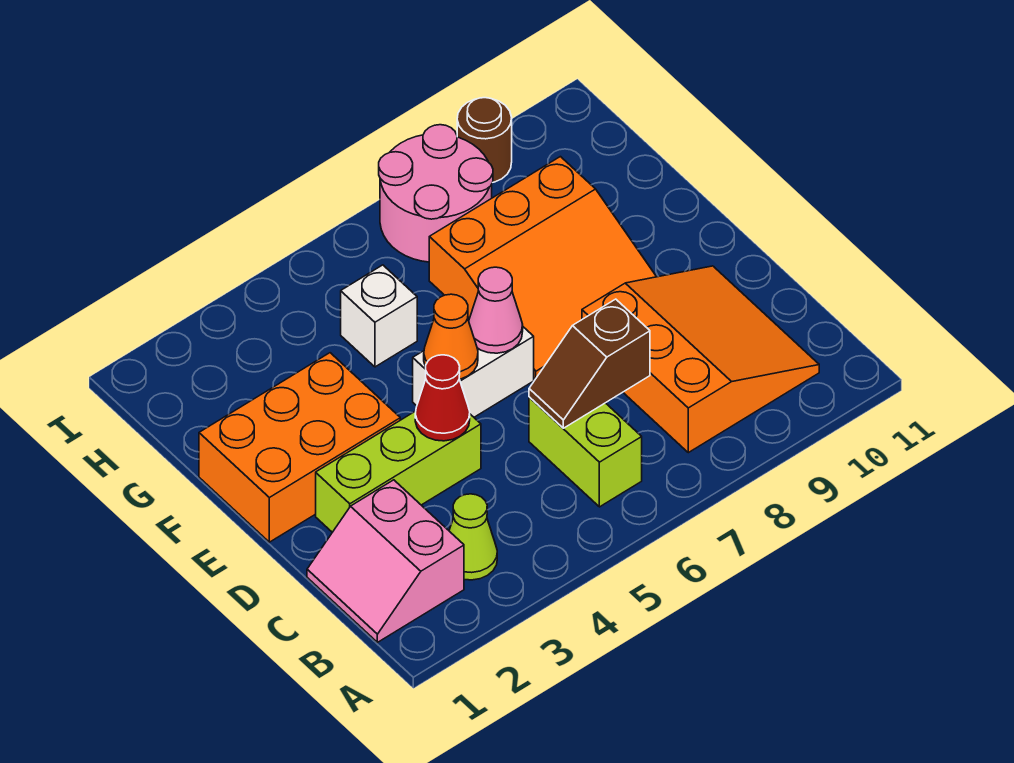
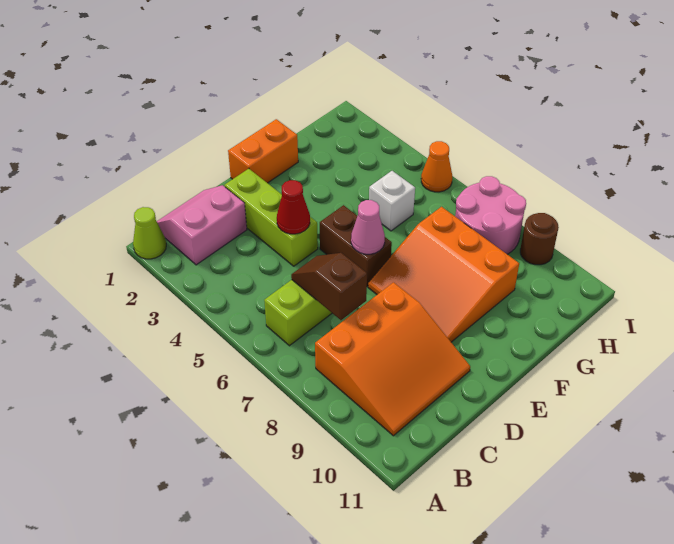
lime cone B3 level 1 -> lime cone A1 level 1
orange brick E1:F3 level 1 -> orange brick E1:F1 level 1
white brick E5:E6 level 1 -> brown brick E5:E6 level 1
orange cone E5 level 2 -> orange cone I5 level 1

